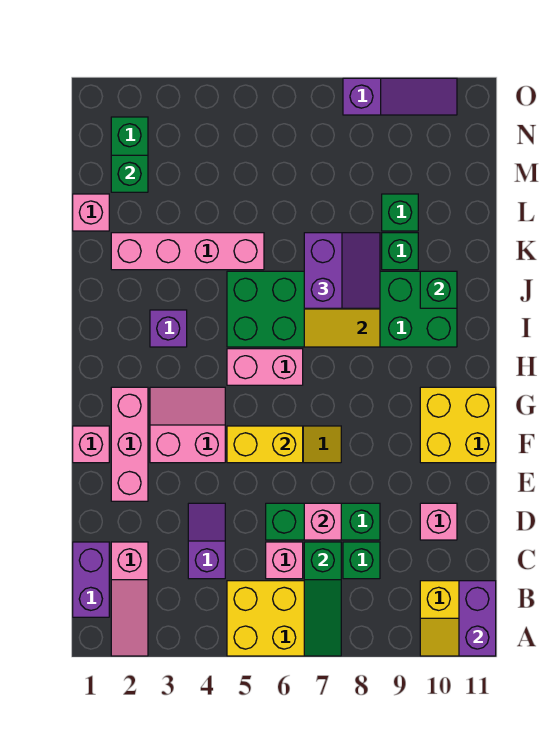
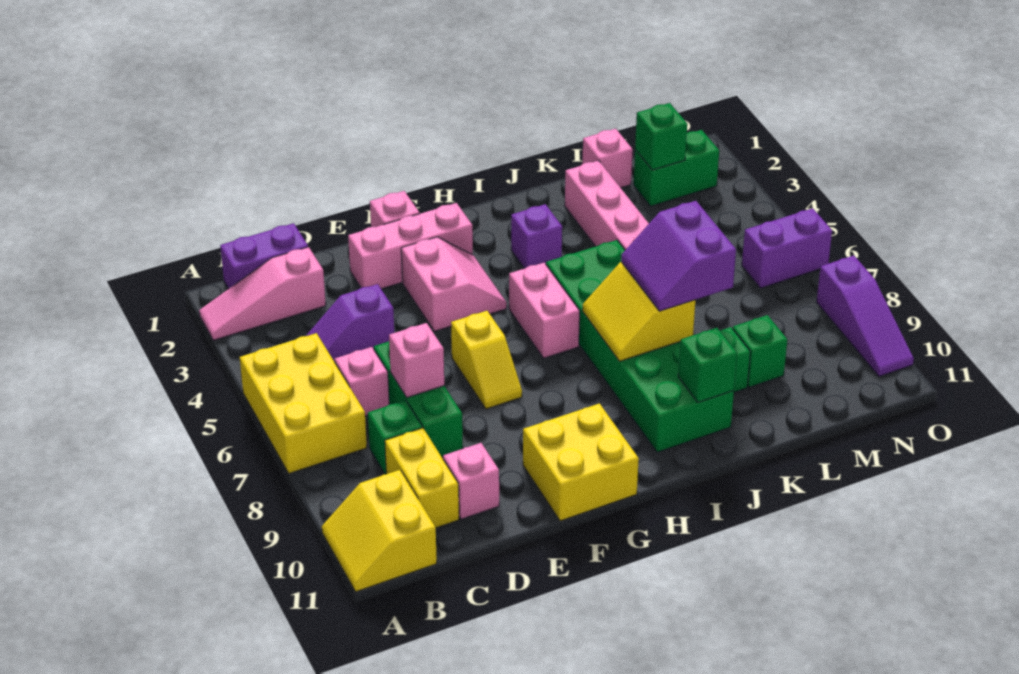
green slope A7:C7 level 2 top C -> none
purple brick A11:B11 level 2 -> purple brick N6:O6 level 1
purple slope C4:D4 level 1 top C -> purple slope C4:D4 level 1 top D
yellow brick F5:F6 level 2 -> yellow brick C9:C10 level 1
purple slope J7:K8 level 3 top 7 -> purple slope J7:K8 level 3 top K

